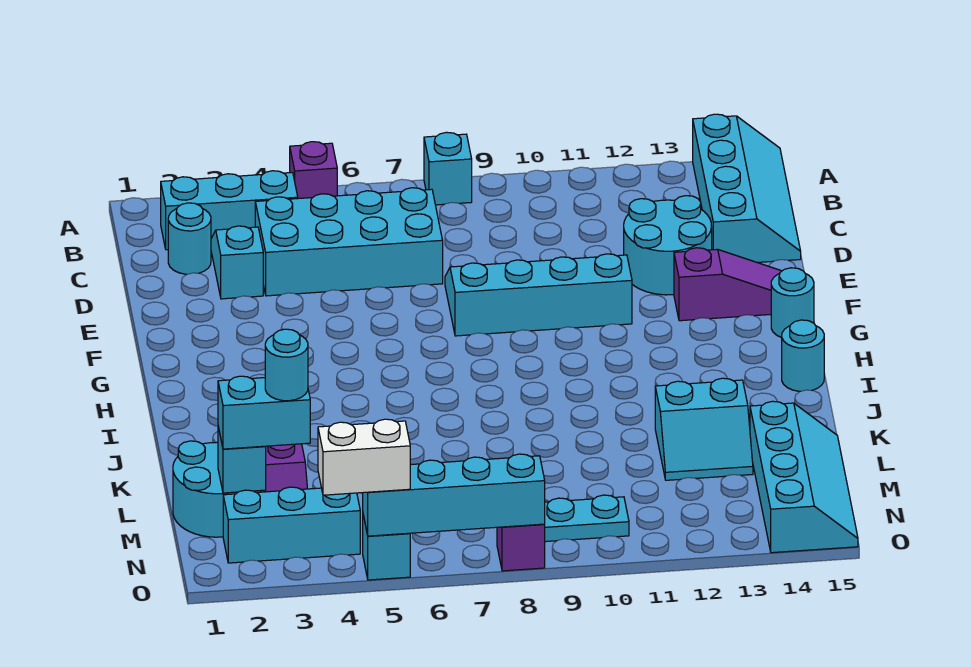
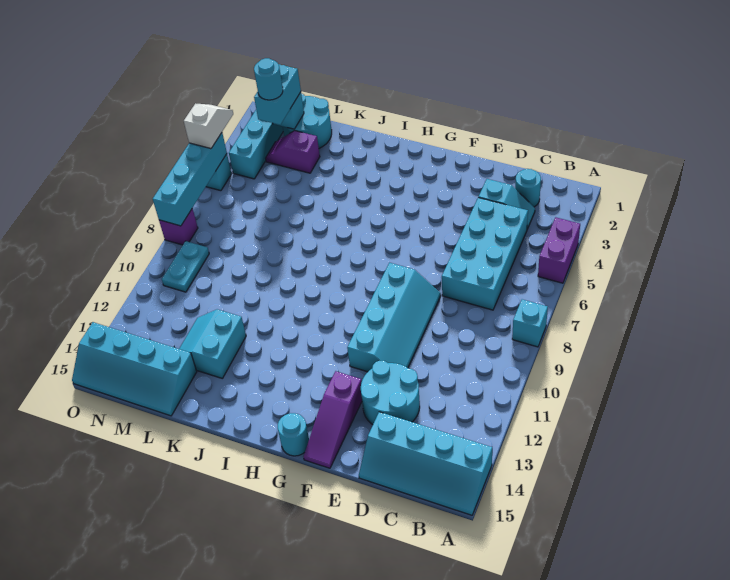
purple brick A5 level 1 -> purple brick A4:A5 level 1
cyan brick B2:B4 level 1 -> none
cyan round brick I15 level 1 -> none
white brick O4:O5 level 3 -> white slope O4:O5 level 3 top 5

